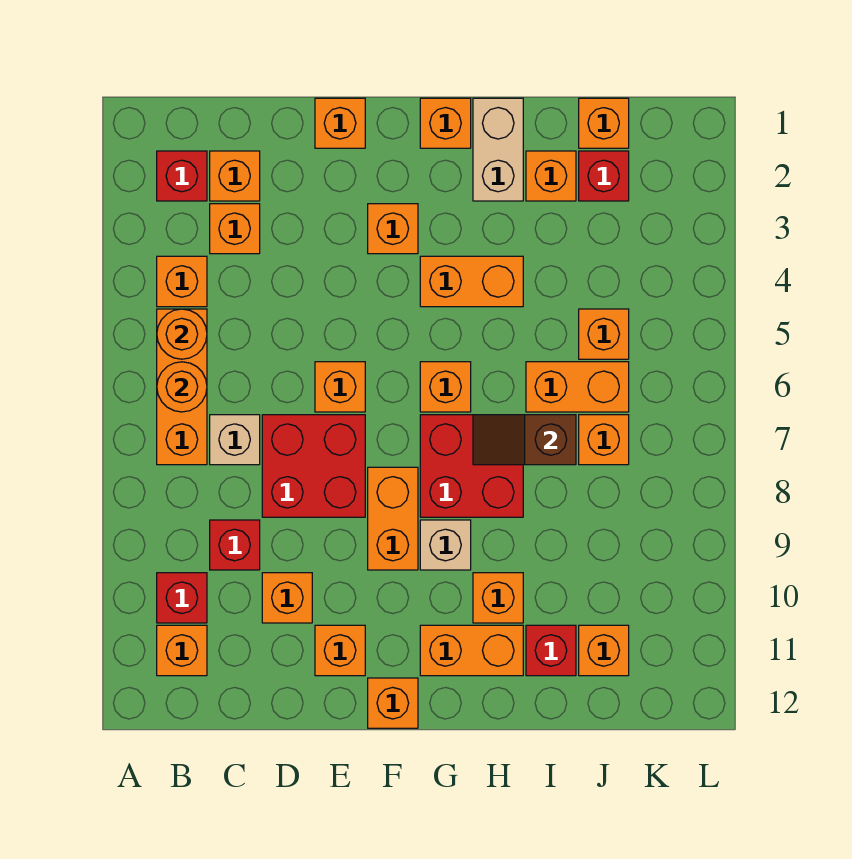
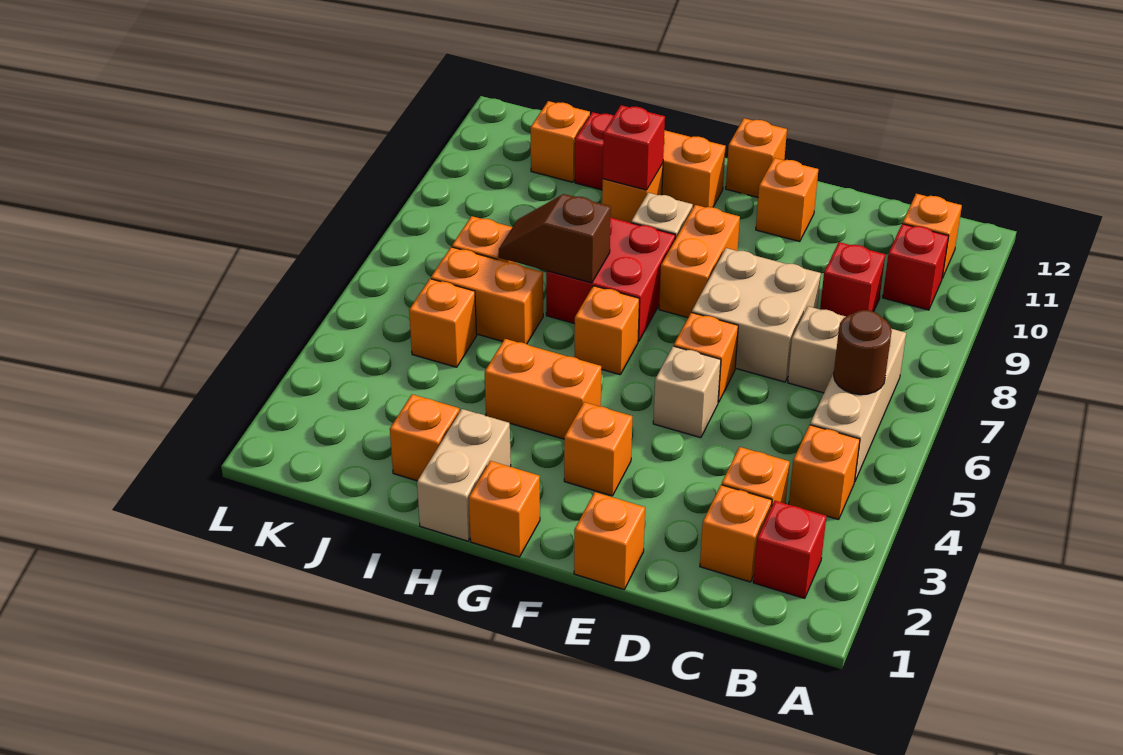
orange brick B5:B7 level 1 -> tan brick B5:B7 level 1
orange round brick B5 level 2 -> none
orange round brick B6 level 2 -> brown round brick B6 level 2
red brick D7:E8 level 1 -> tan brick D7:E8 level 1
orange brick D10 level 1 -> none
none -> tan brick E5 level 1
brown slope H7:I7 level 2 top I -> brown slope H7:I7 level 2 top H
orange brick J1 level 1 -> none
red brick J2 level 1 -> red brick H10 level 2

